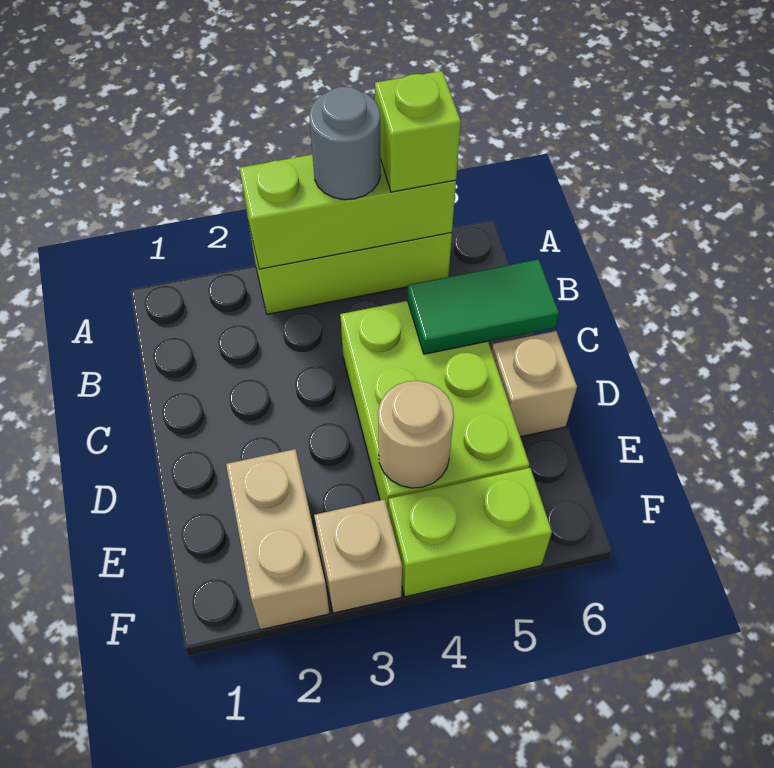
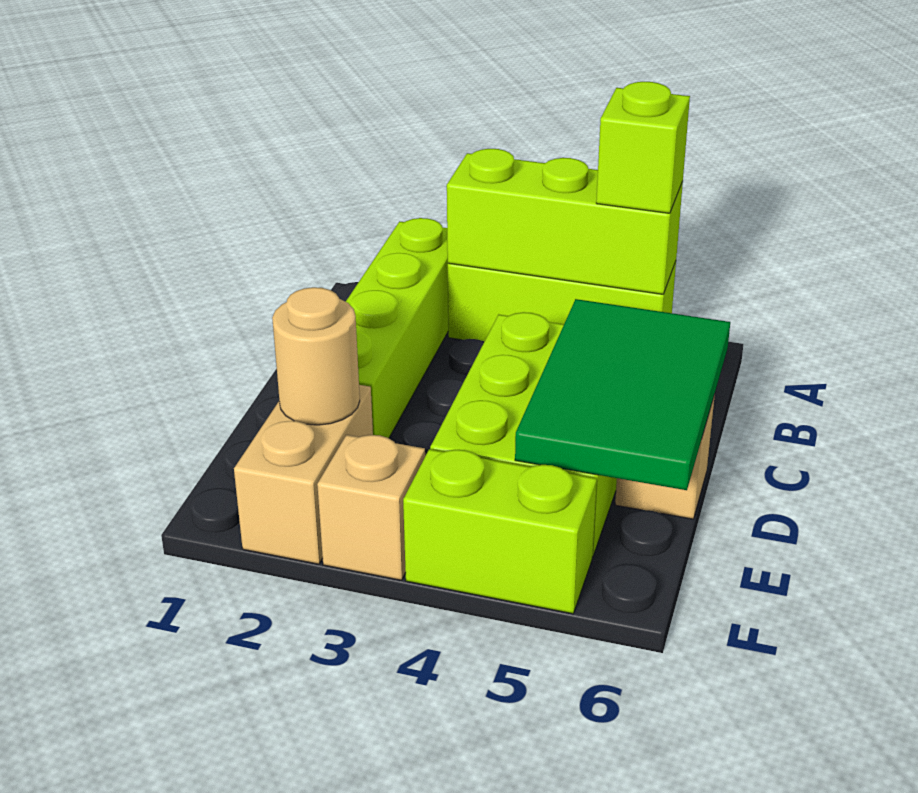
none -> lime brick A2:D2 level 1
grey round brick A4 level 3 -> none
green tile C5:C6 level 2 -> green tile C5:E6 level 2
tan round brick E4 level 2 -> tan round brick E2 level 2

